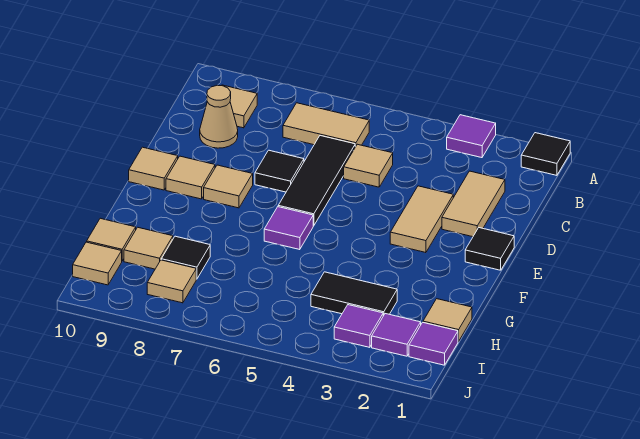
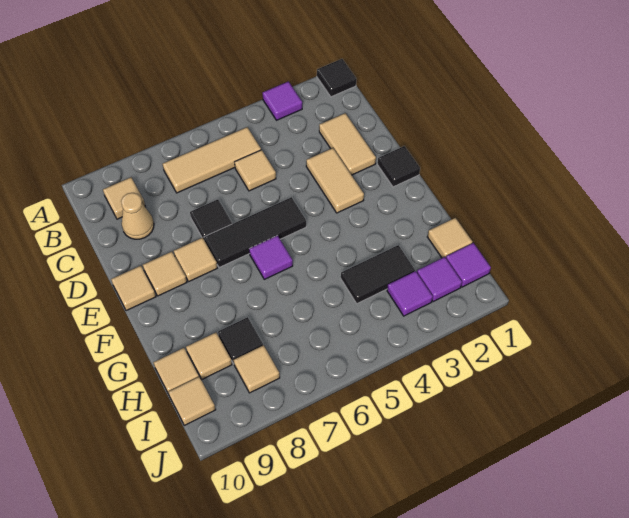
tan tile B6:B7 level 1 -> tan tile B5:B7 level 1
black tile C6:E6 level 1 -> black tile E5:E7 level 1

